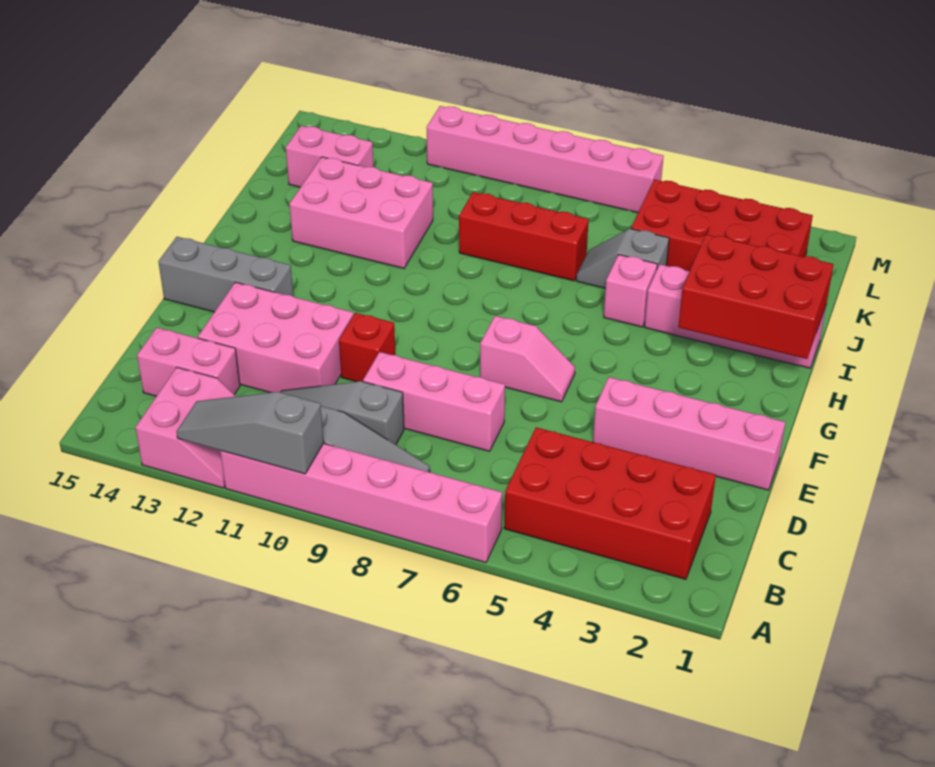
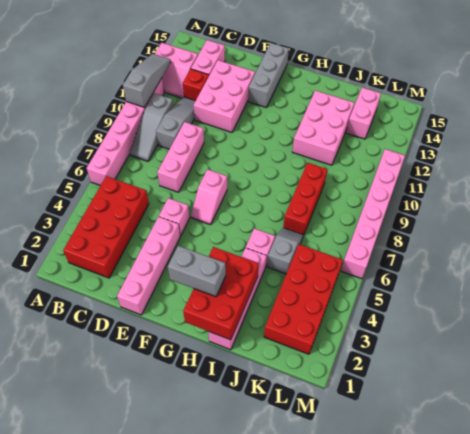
none -> pink brick E5 level 1
red brick E10 level 1 -> red brick C12 level 1
none -> grey brick G2:H2 level 3

